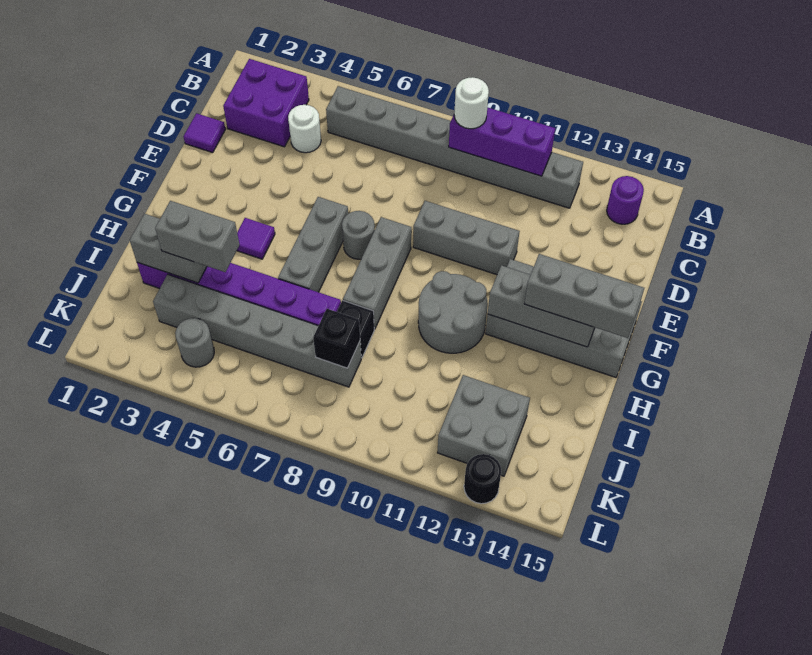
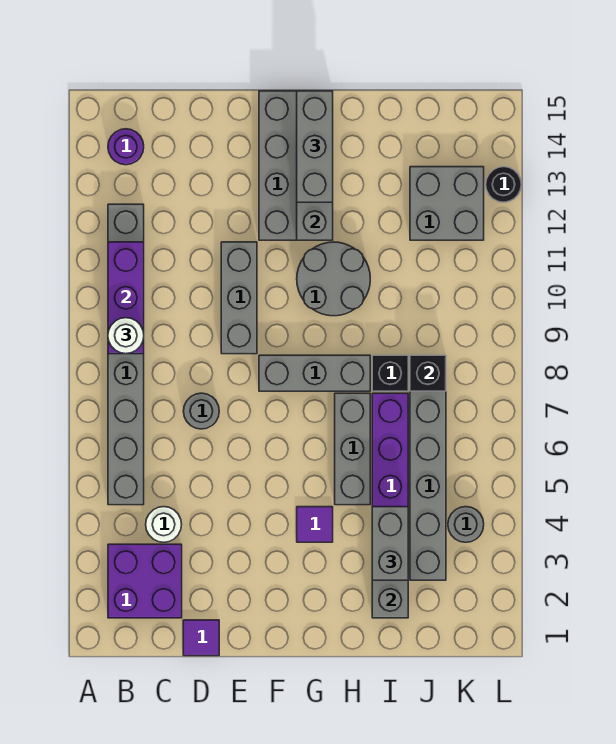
grey brick F6:H6 level 1 -> grey brick H5:H7 level 1
grey round brick F7 level 1 -> grey round brick D7 level 1

